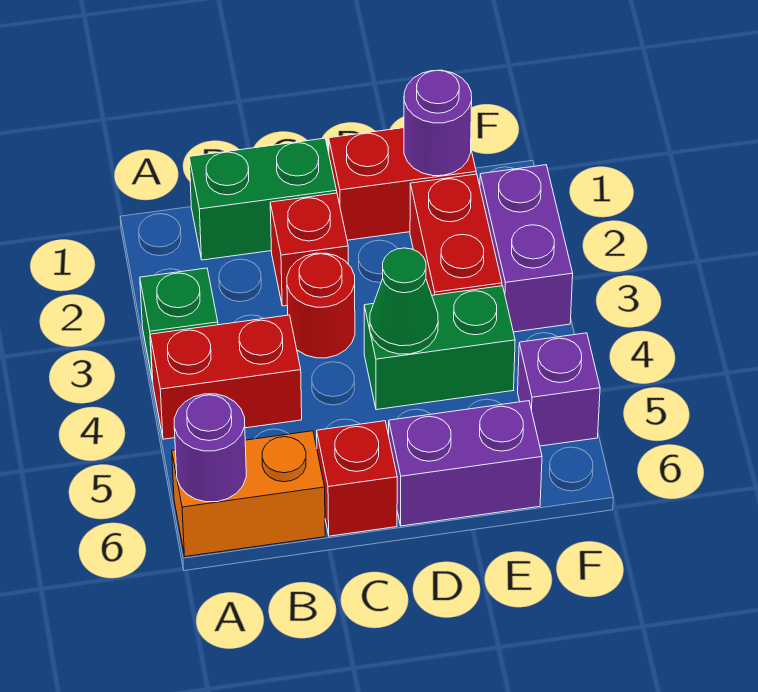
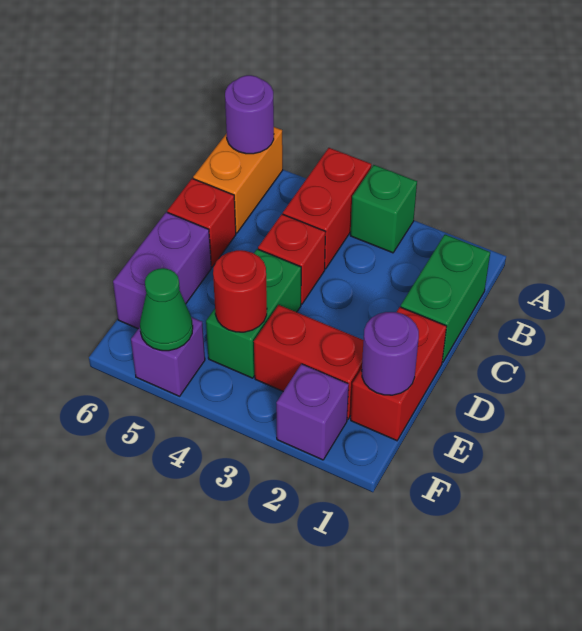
red brick C2 level 1 -> red brick C4 level 1
red round brick C3 level 1 -> red round brick E4 level 2
green cone D4 level 2 -> green cone F5 level 2
purple brick F2:F3 level 1 -> purple brick F2 level 1

